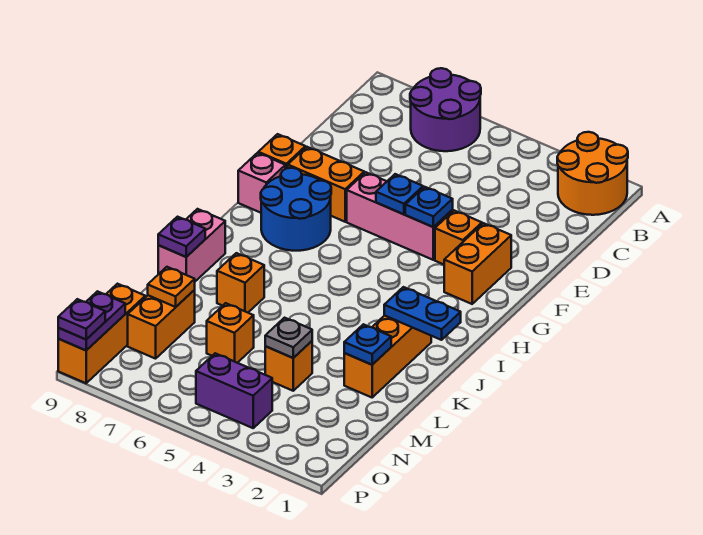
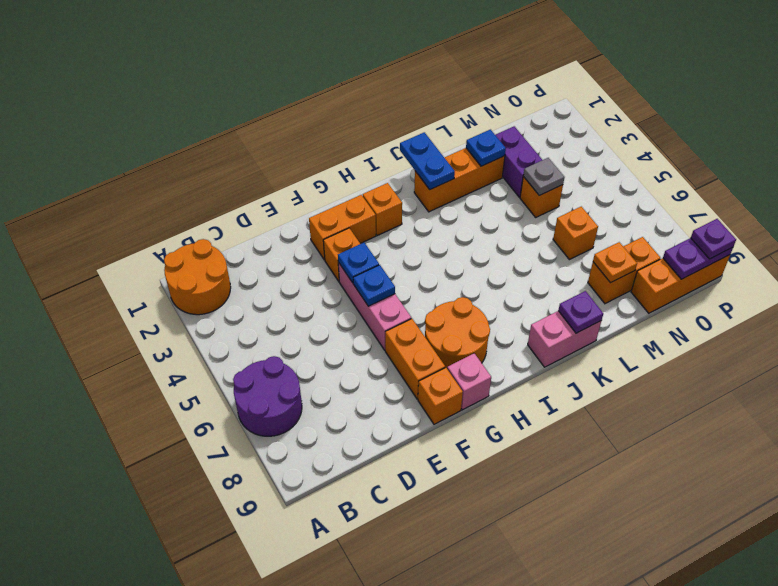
blue round brick G7:H8 level 1 -> orange round brick G7:H8 level 1
orange brick K7 level 1 -> orange brick H2 level 1
purple brick O4:O5 level 1 -> purple brick M2:M3 level 1

